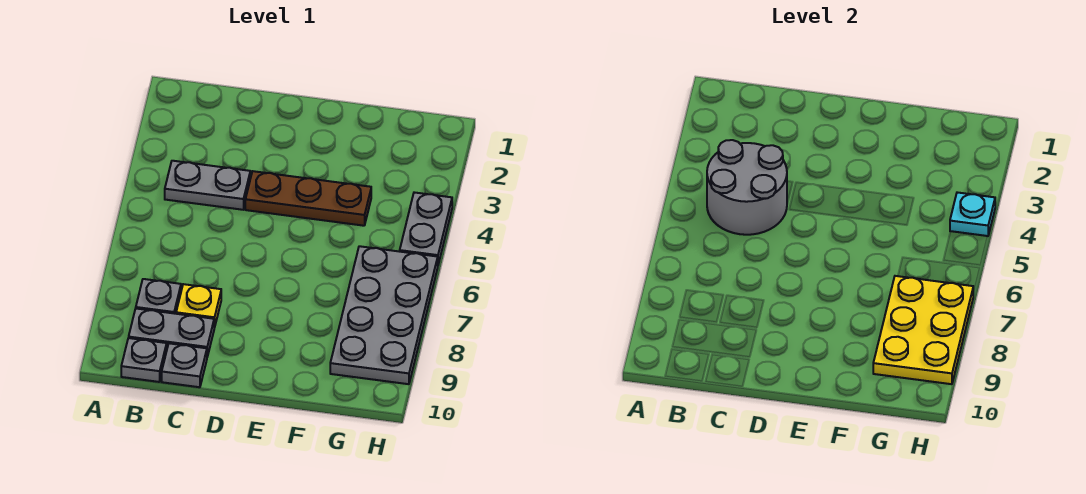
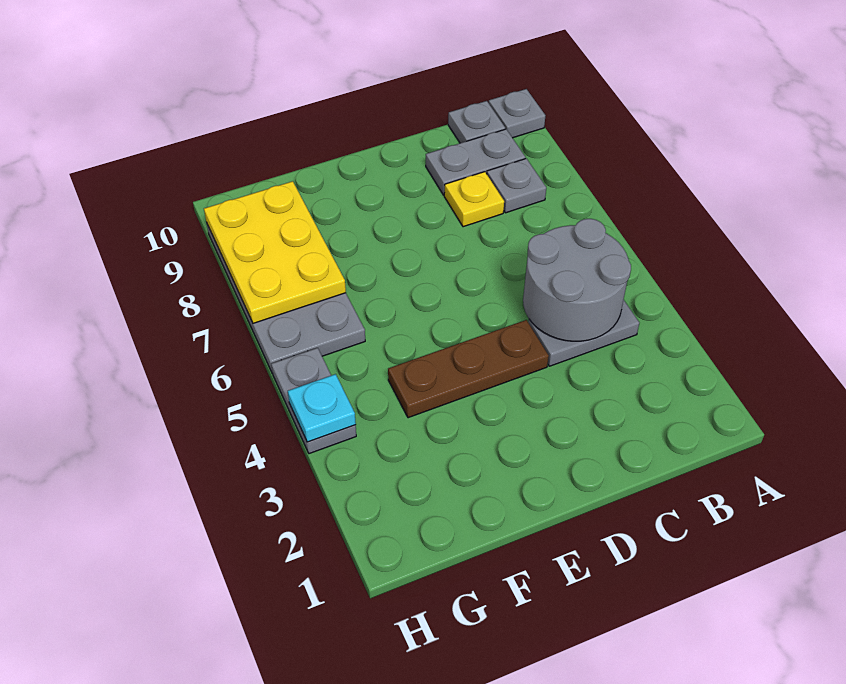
grey plate C10 level 1 -> grey plate A10 level 1

